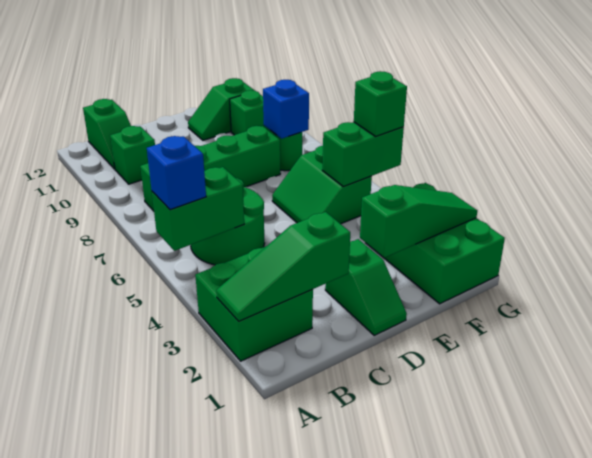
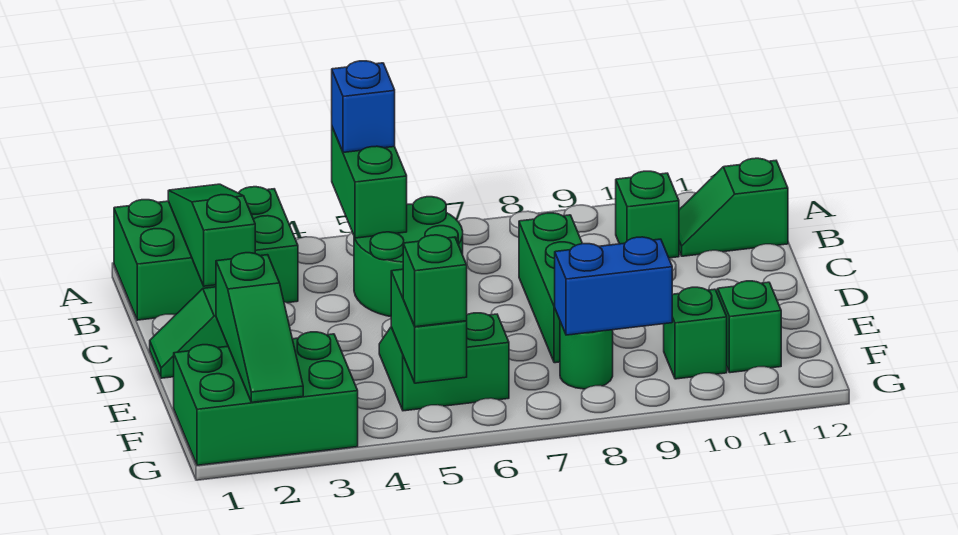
green brick A2:B3 level 1 -> green brick A1:B3 level 1
green brick B8:E8 level 1 -> green brick C8:E8 level 1
blue brick F8 level 2 -> blue brick F8:F9 level 2

